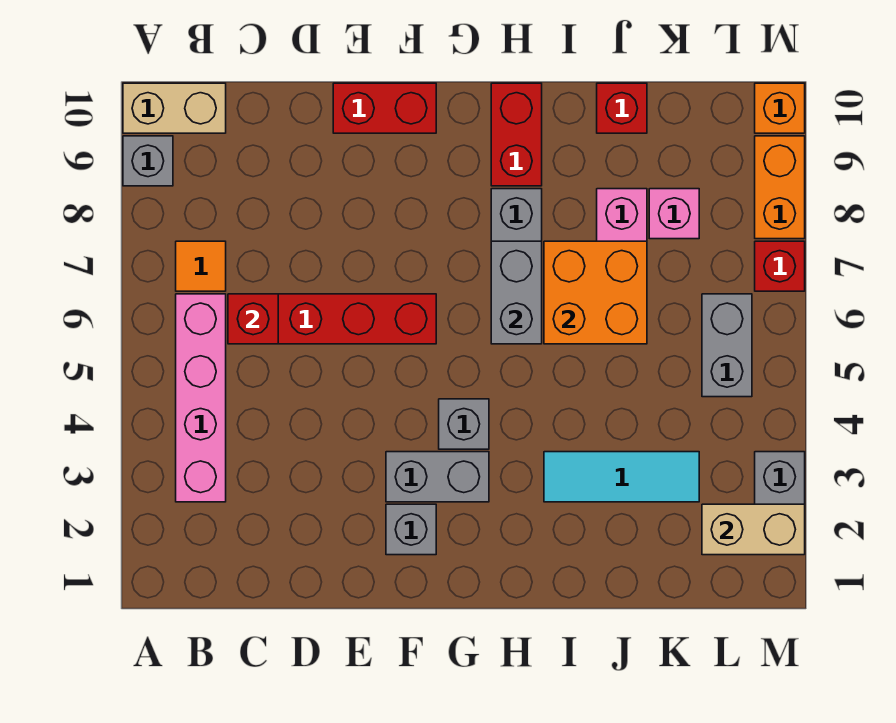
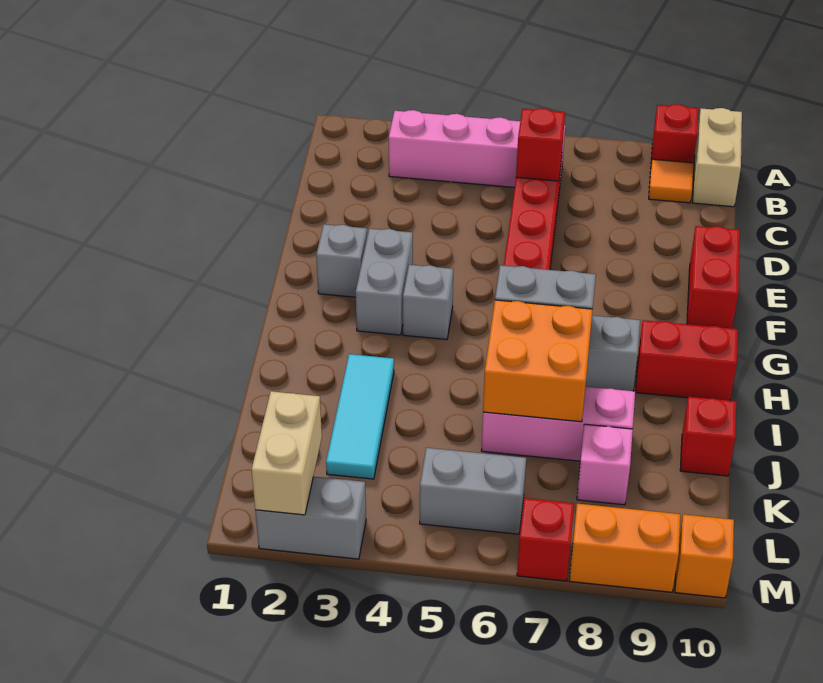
grey brick A9 level 1 -> red brick A9 level 1
orange tile B7 level 1 -> orange tile B9 level 1

